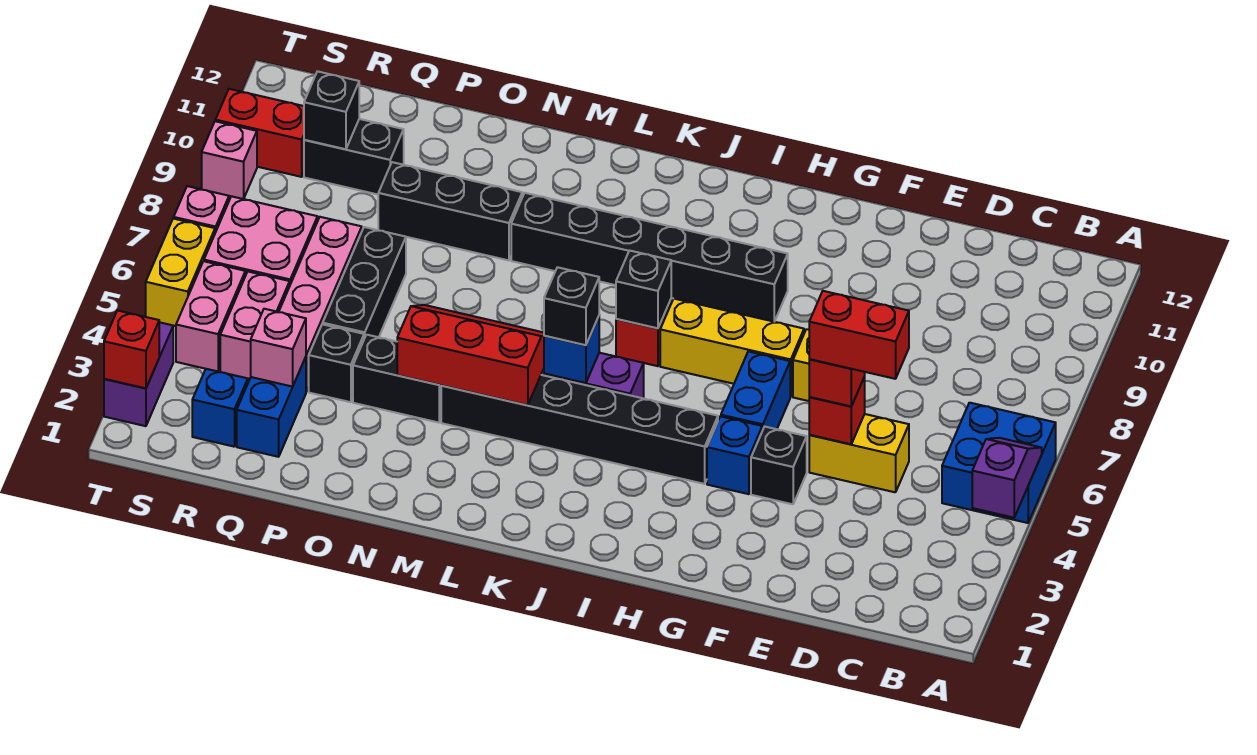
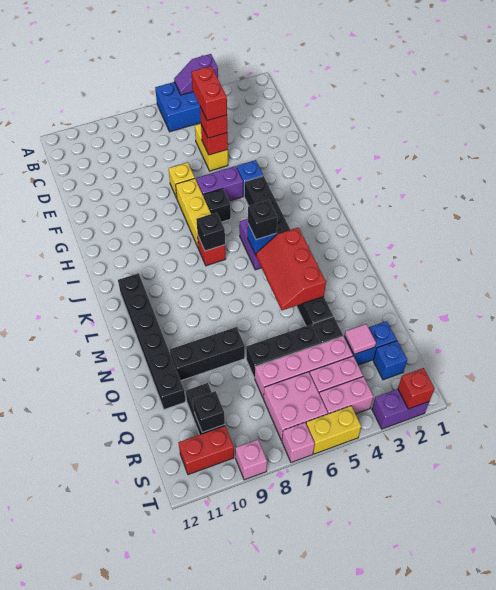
black brick F4 level 1 -> black brick H6 level 1
blue brick G5:G6 level 1 -> purple brick G5:G6 level 1
black brick H9:M9 level 1 -> black brick K11:P11 level 1
black brick N9:P9 level 1 -> black brick O8:O10 level 1
pink brick Q3 level 2 -> pink tile Q3 level 2
red brick S10:T10 level 1 -> red brick S10:S11 level 1

